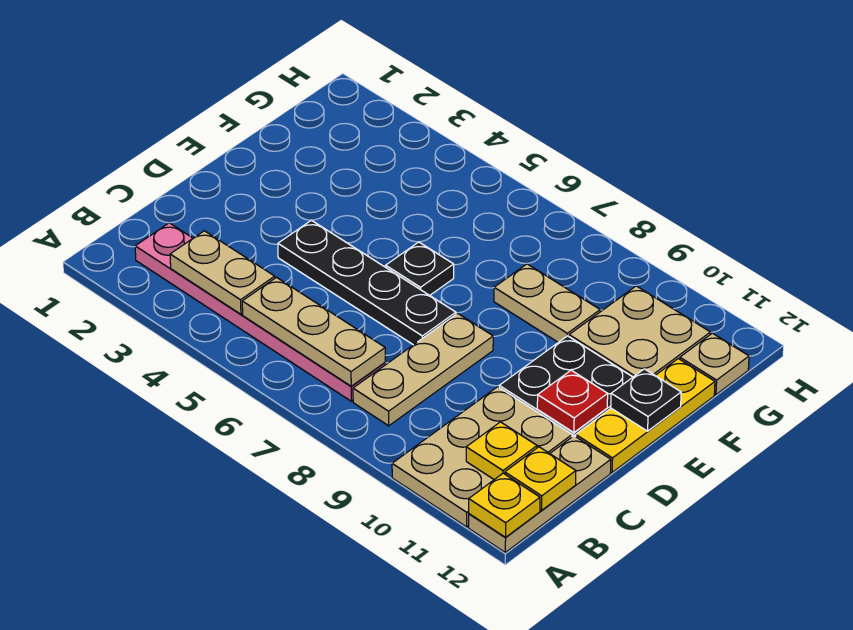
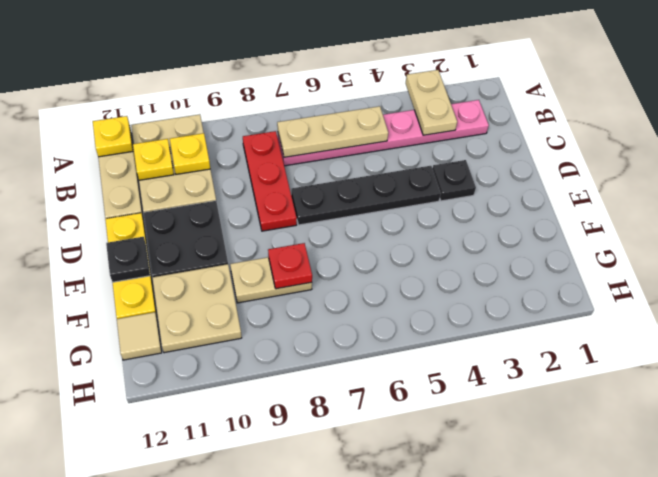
tan plate B3:B4 level 2 -> tan plate A3:B3 level 2
tan plate B8:D8 level 1 -> red plate B8:D8 level 1
yellow plate B12 level 2 -> yellow plate B10 level 2
red plate D11 level 2 -> red plate F8 level 2
black plate E6 level 1 -> black plate D3 level 1
tan plate G12 level 1 -> tan tile G12 level 1

